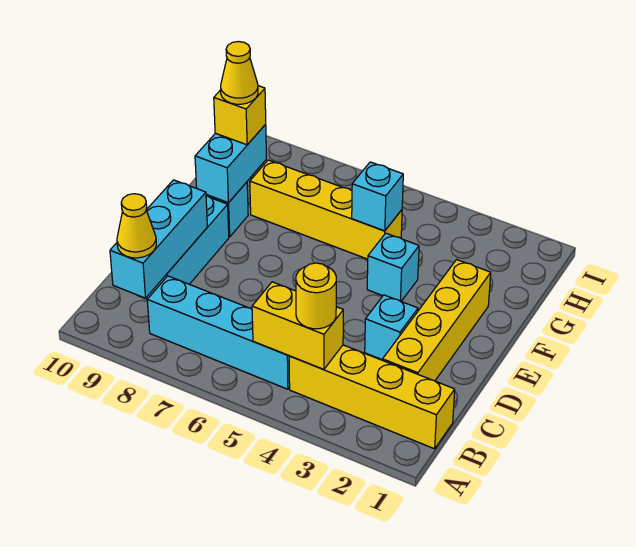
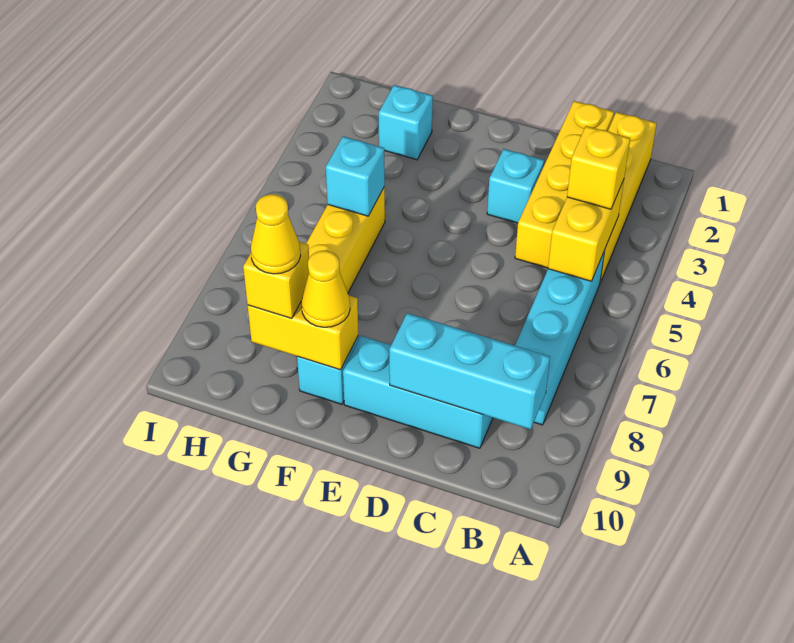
yellow round brick B4 level 3 -> yellow brick B4 level 3
yellow cone B9 level 3 -> yellow cone F9 level 3
yellow brick C2:F2 level 1 -> yellow brick C1:C4 level 1
cyan brick F4 level 1 -> cyan brick G2 level 1
cyan brick F9:G9 level 2 -> yellow brick F9:G9 level 2

